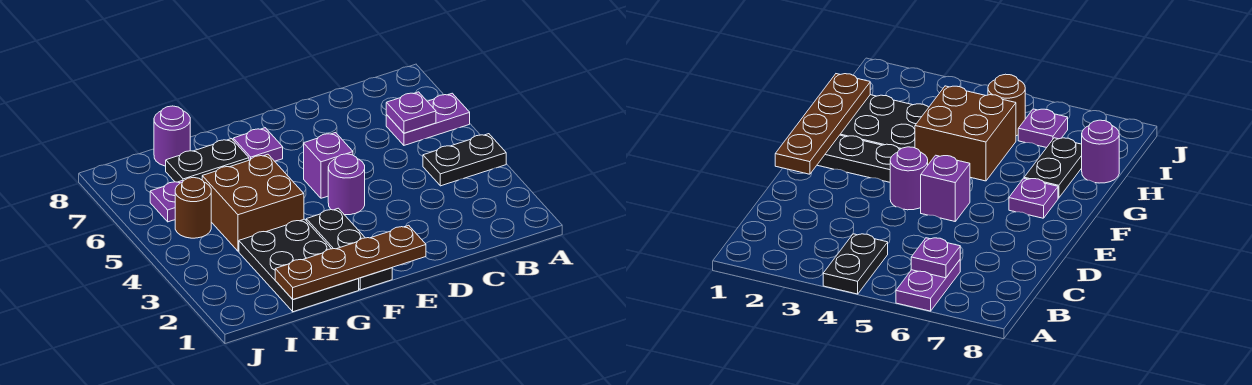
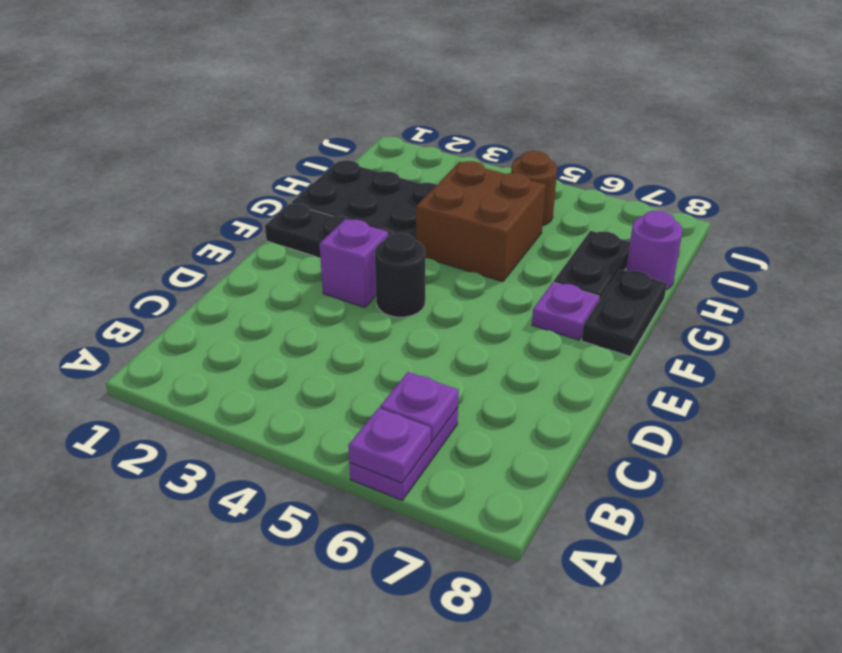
black plate A4:B4 level 1 -> black plate F8:G8 level 1
brown plate E1:H1 level 2 -> none
purple round brick E4 level 1 -> black round brick E4 level 1
purple brick E5 level 1 -> purple brick E3 level 1
purple plate I6 level 1 -> purple plate A6 level 2

